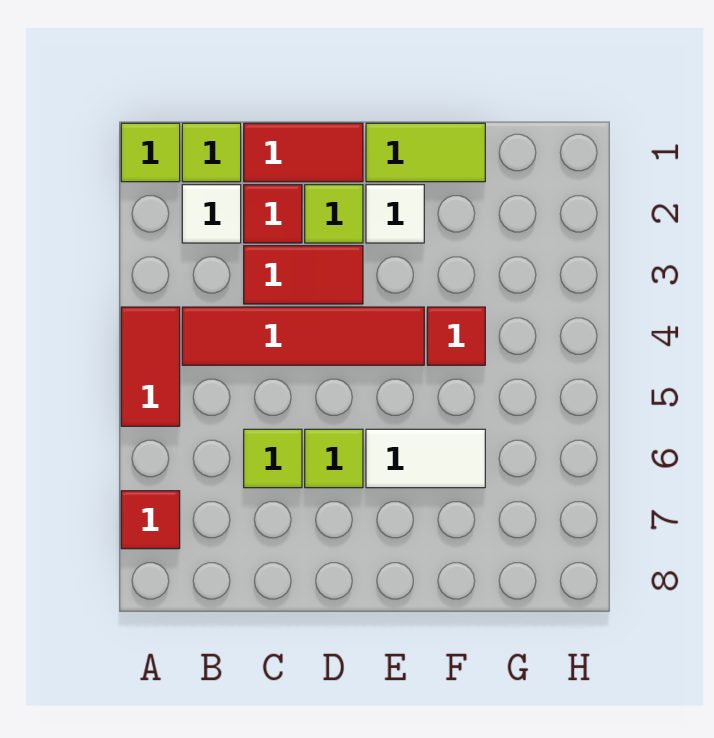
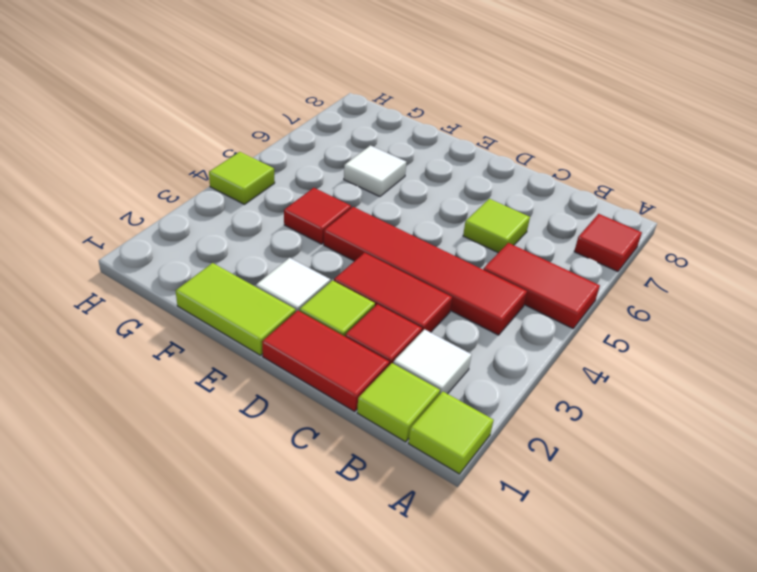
red tile A4:A5 level 1 -> red tile A5:B5 level 1
lime tile D6 level 1 -> lime tile H4 level 1
white tile E6:F6 level 1 -> white tile F6 level 1

